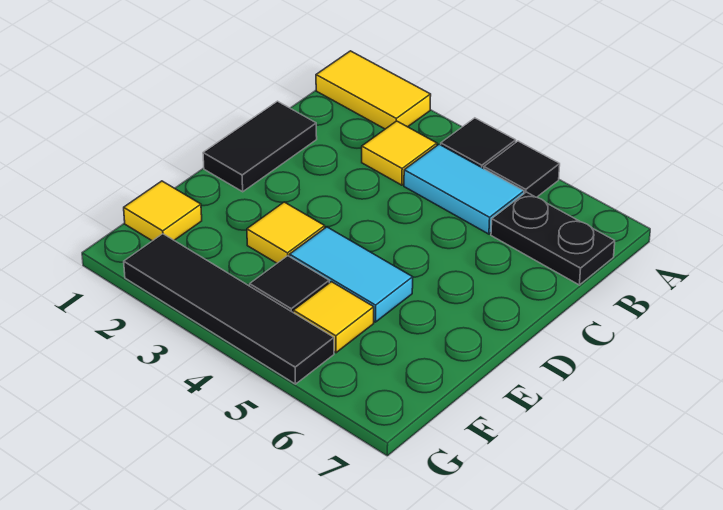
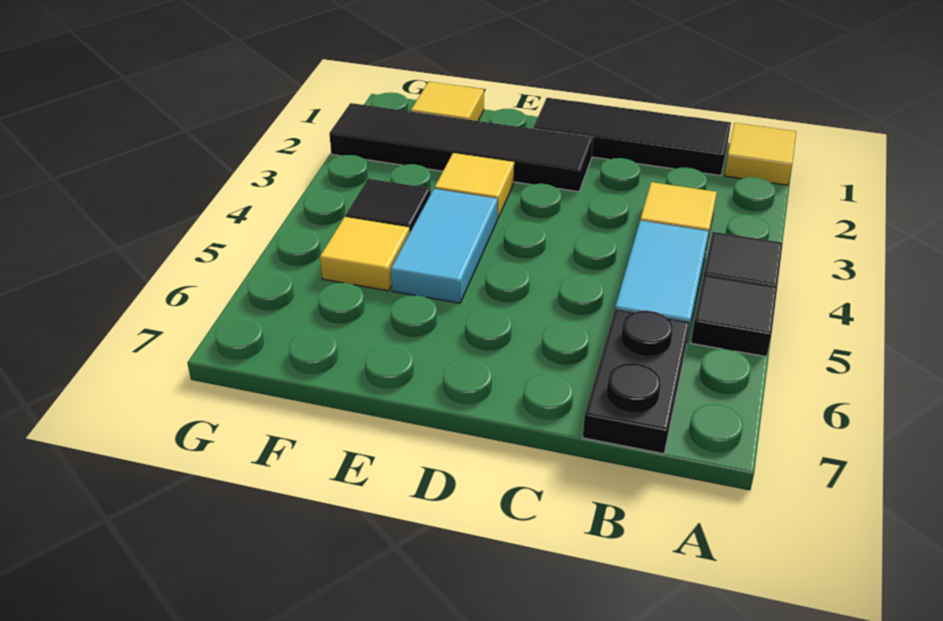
yellow tile A1:A2 level 1 -> yellow tile A1 level 1
black tile C1:D1 level 1 -> black tile B1:D1 level 1
black tile G2:G5 level 1 -> black tile D2:G2 level 1

